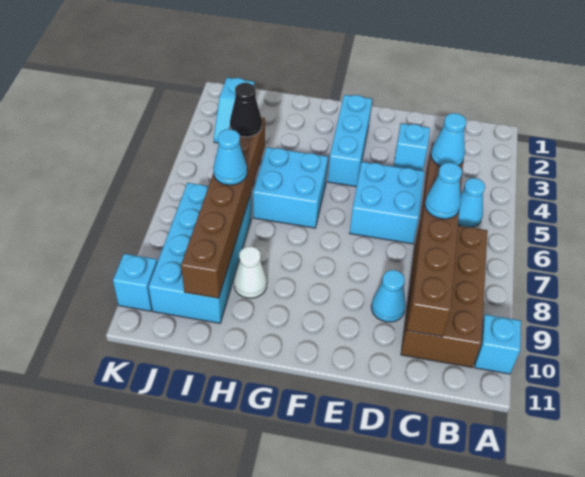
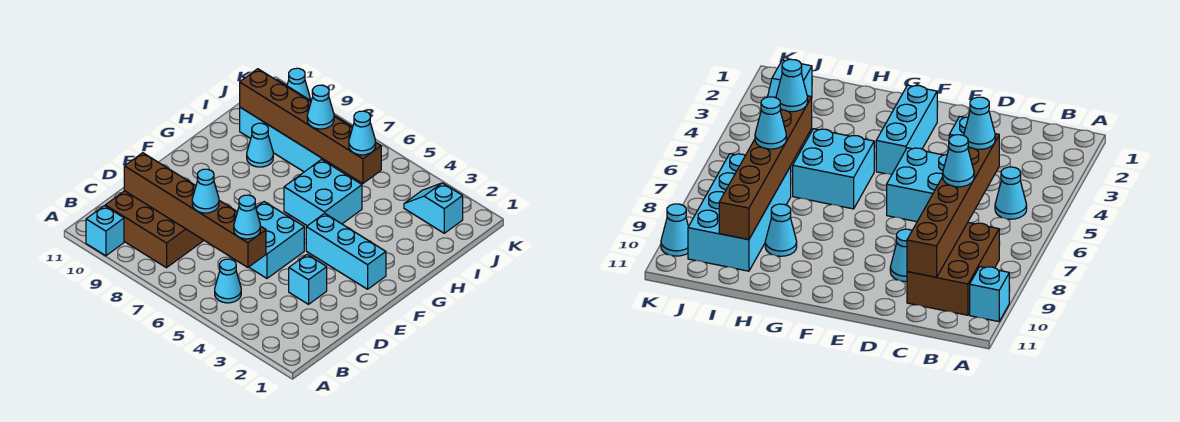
brown brick B7:C10 level 1 -> brown brick B8:C10 level 1
white cone H9 level 1 -> cyan cone H9 level 1
black cone I5 level 3 -> cyan cone I5 level 3
cyan brick K10 level 1 -> cyan cone K10 level 1

